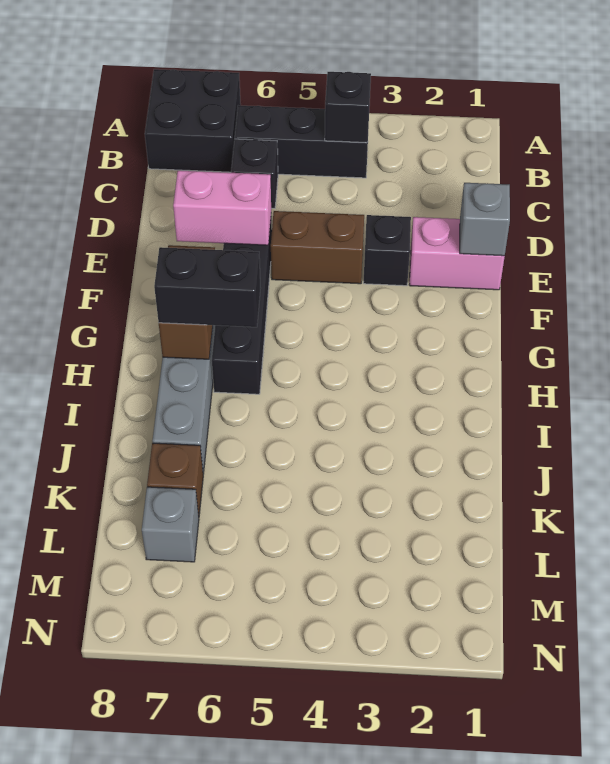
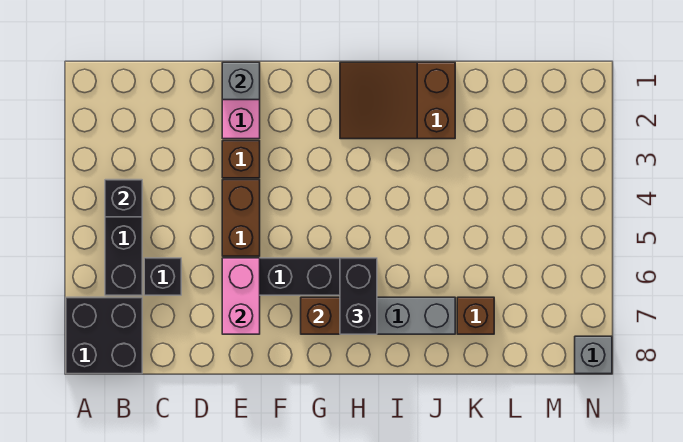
black brick E3 level 1 -> brown brick E3 level 1
none -> brown slope H1:J2 level 1 top J
grey brick L7 level 1 -> grey brick N8 level 1

